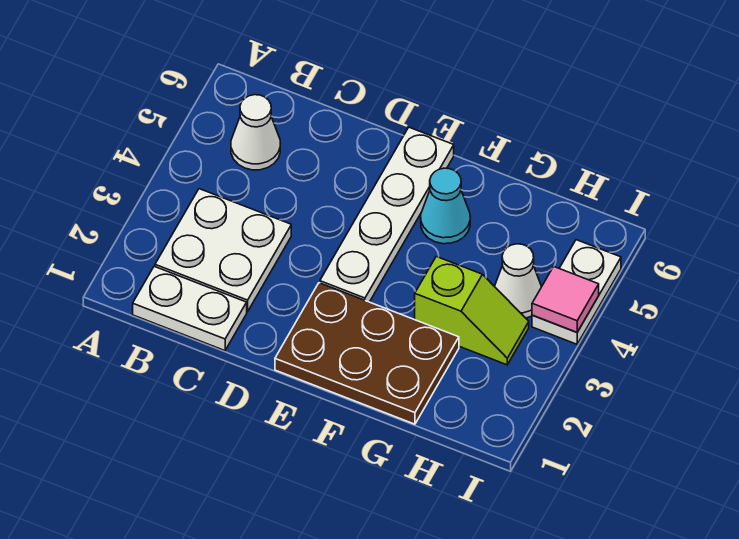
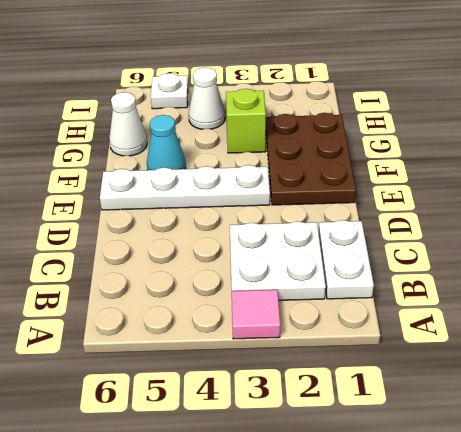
white cone B5 level 1 -> white cone G6 level 1
white plate I4:I5 level 1 -> white plate I5 level 1
pink tile I4 level 2 -> pink tile A3 level 1

